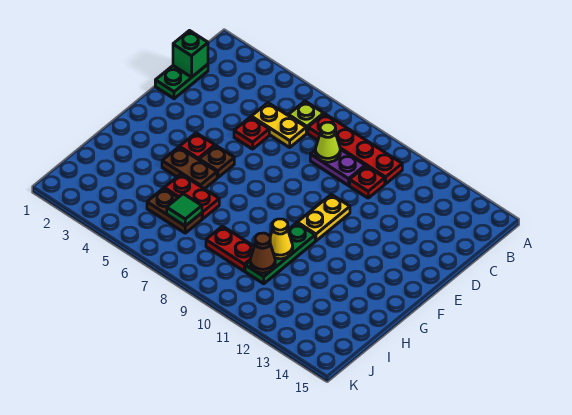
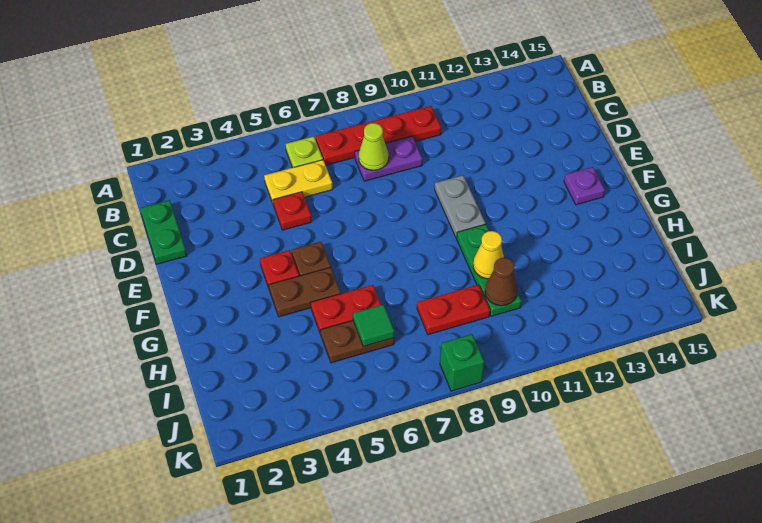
green brick C1 level 2 -> green brick K8 level 1
red plate C10 level 1 -> none
yellow plate E10:F10 level 1 -> grey plate E10:F10 level 1
none -> purple plate F14 level 1

